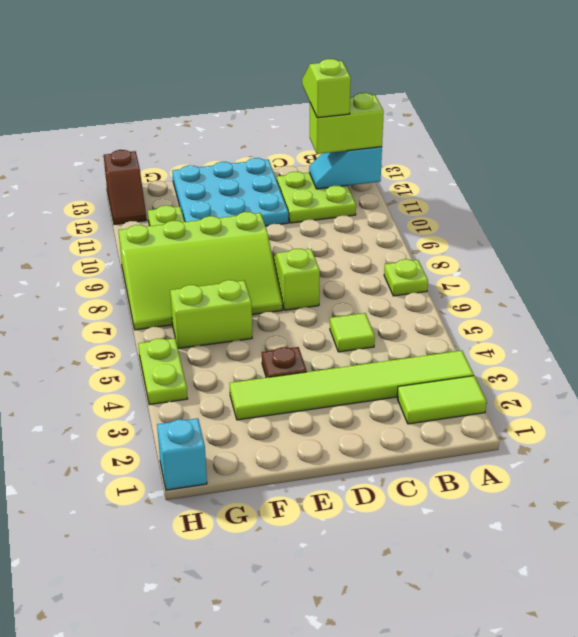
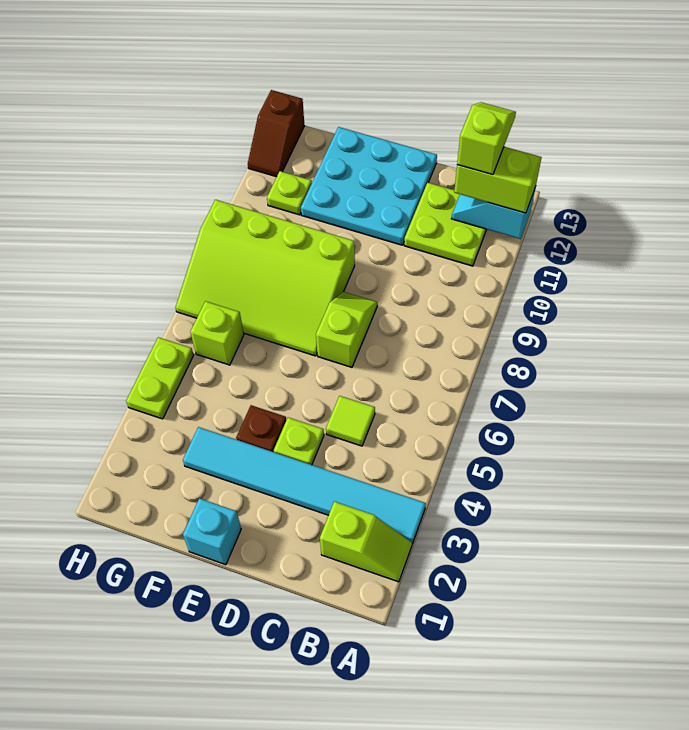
lime tile A2:B2 level 1 -> lime slope A2:B2 level 1 top B
lime tile A3:F3 level 1 -> cyan tile A3:F3 level 1
lime plate A7 level 1 -> lime plate D4 level 1
lime brick F6:G6 level 1 -> lime brick G6 level 1
cyan brick H1 level 1 -> cyan brick E1 level 1

